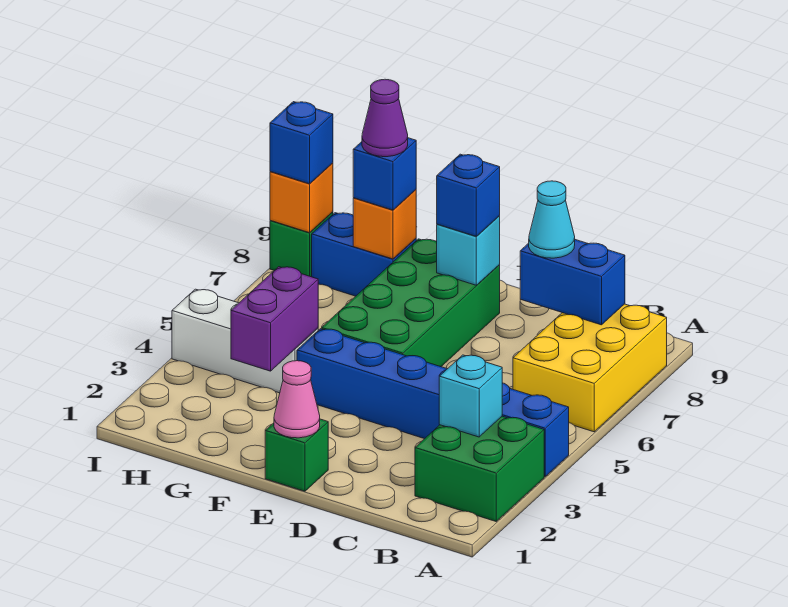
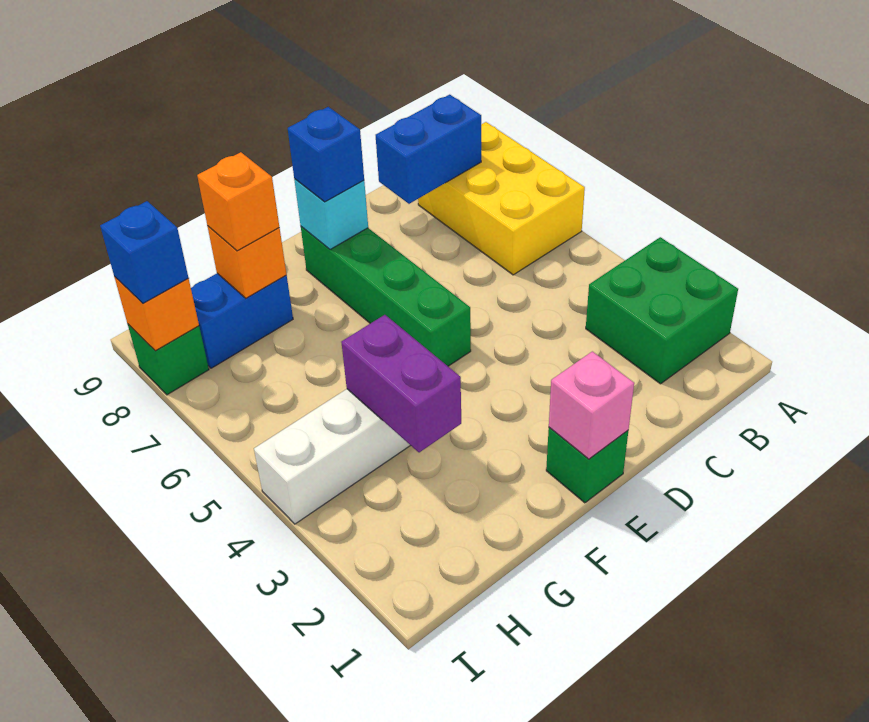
blue brick A4:F4 level 1 -> none
cyan brick B3 level 2 -> none
cyan cone C8 level 3 -> none
pink cone E1 level 2 -> pink brick E1 level 2
green brick E5:F8 level 1 -> green brick E5:E8 level 1
blue brick G8 level 3 -> orange brick G8 level 3
purple cone G8 level 4 -> none

